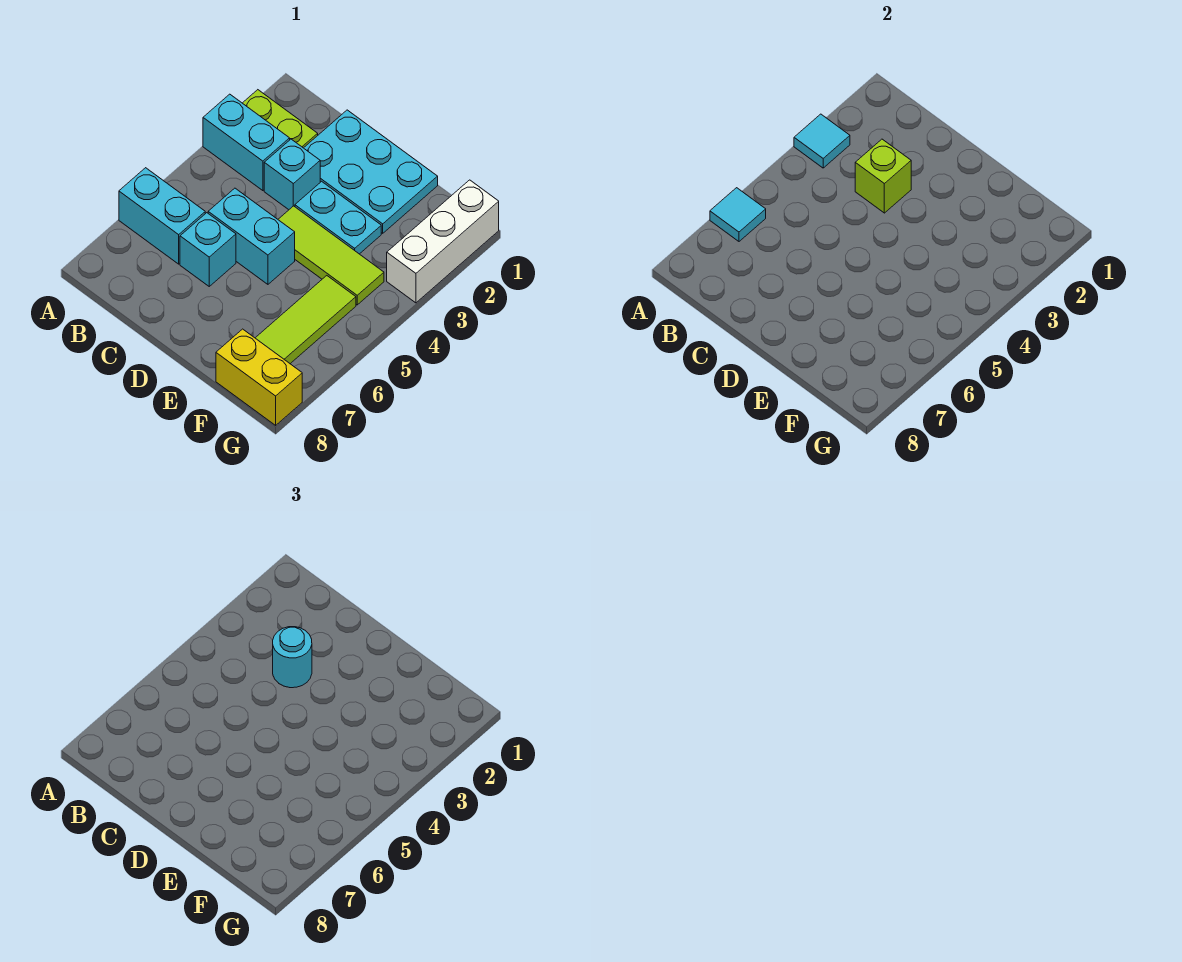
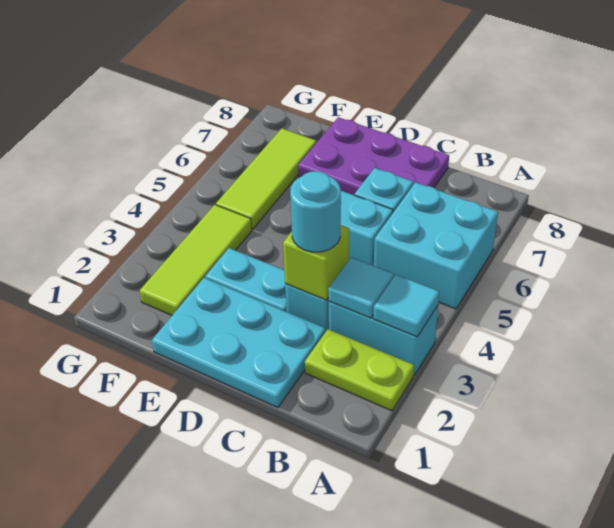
cyan brick A6:B6 level 1 -> cyan brick A5:B6 level 1
cyan tile A6 level 2 -> cyan tile B3 level 2
none -> purple plate C7:E8 level 1
lime tile D4:F4 level 1 -> lime tile F2:F4 level 1
yellow brick F8:G8 level 1 -> none
white brick G1:G3 level 1 -> none

